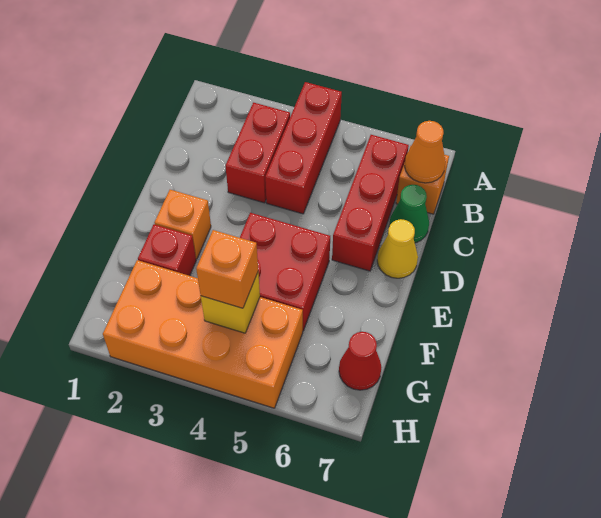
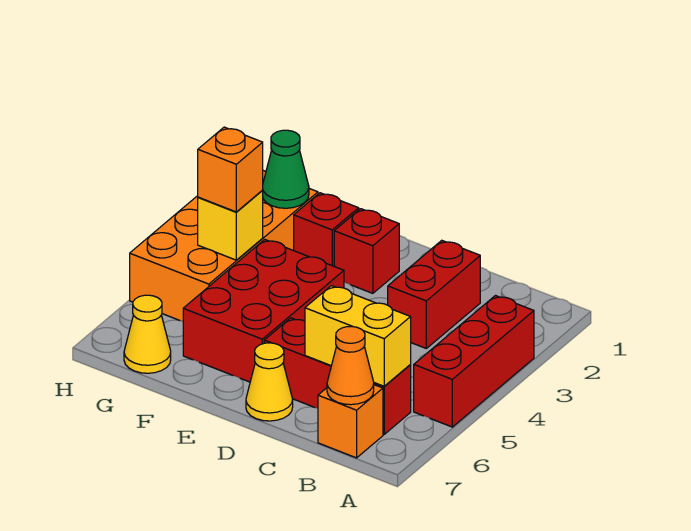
red brick A4:C4 level 1 -> red brick A3:A5 level 1
red brick B3:C3 level 1 -> red brick C2:C3 level 1
none -> yellow brick B6:C6 level 2
green cone C7 level 1 -> green cone G2 level 2
orange brick E2 level 1 -> red brick E2 level 1
red brick E4:F5 level 1 -> red brick E4:F6 level 1
red cone G7 level 1 -> yellow cone G7 level 1

